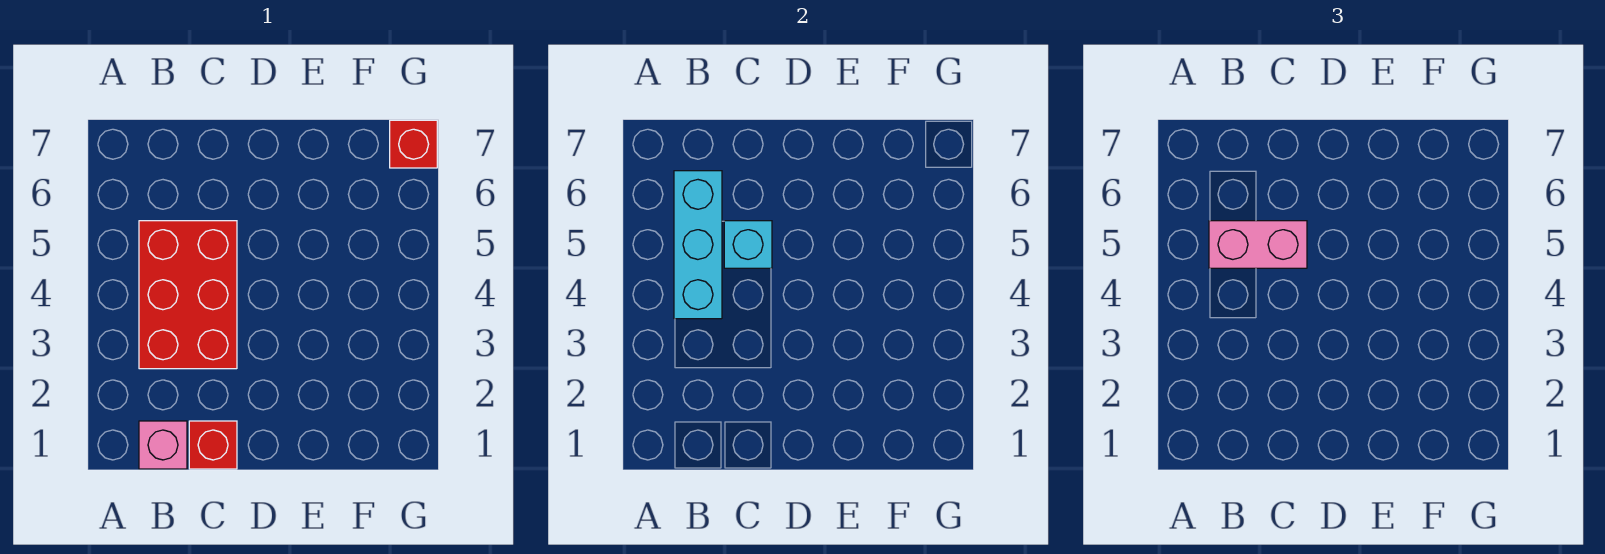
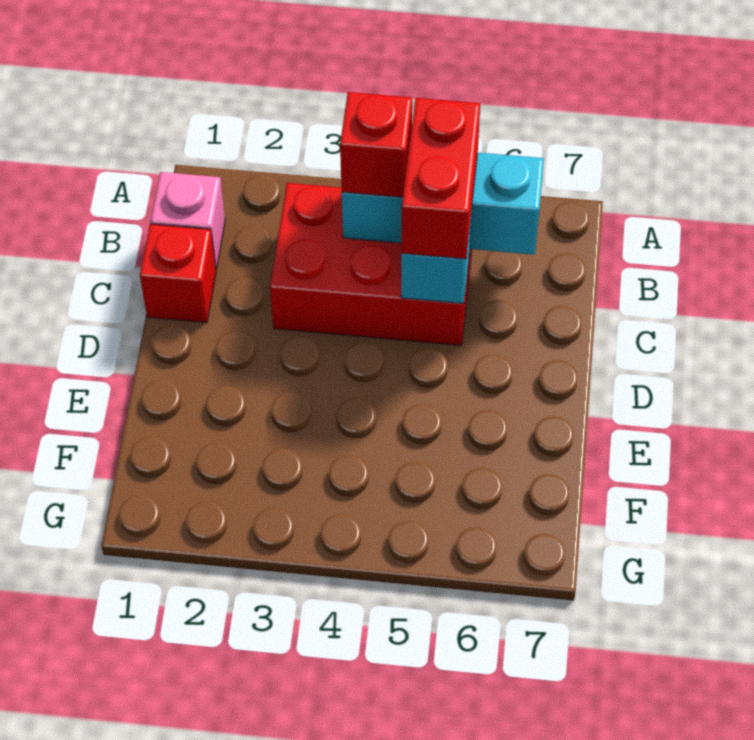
pink brick B5:C5 level 3 -> red brick B5:C5 level 3
red brick G7 level 1 -> red brick B4 level 3

